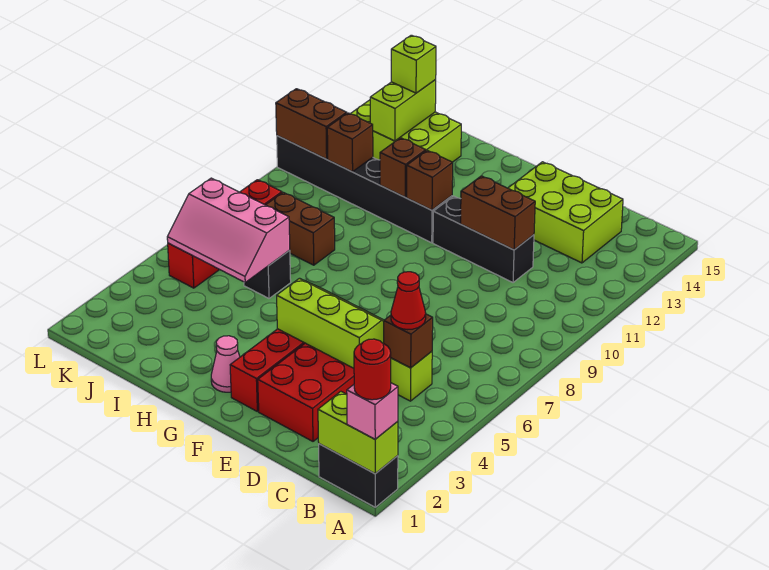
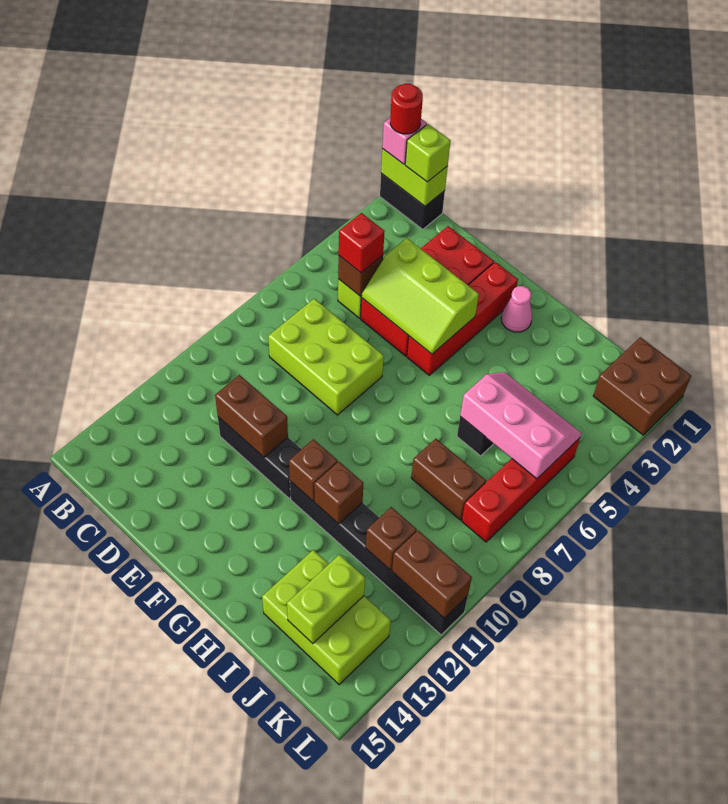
red cone C5 level 3 -> red brick C5 level 3
lime brick C13:E14 level 1 -> lime brick C7:E8 level 1
lime brick J14 level 3 -> lime brick B1 level 3
none -> brown brick K1:L2 level 1

